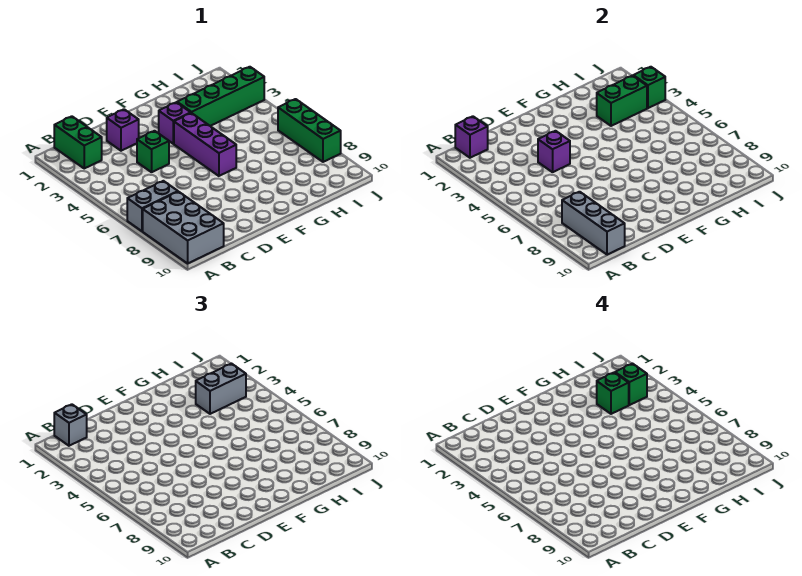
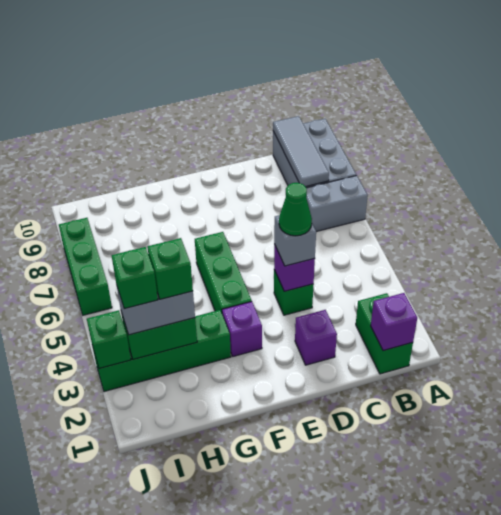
grey brick B1 level 3 -> grey brick D4 level 3
grey brick B8:B10 level 2 -> grey tile B8:B10 level 2
none -> green cone D4 level 4
purple brick F4:F6 level 1 -> green brick F4:F6 level 1

